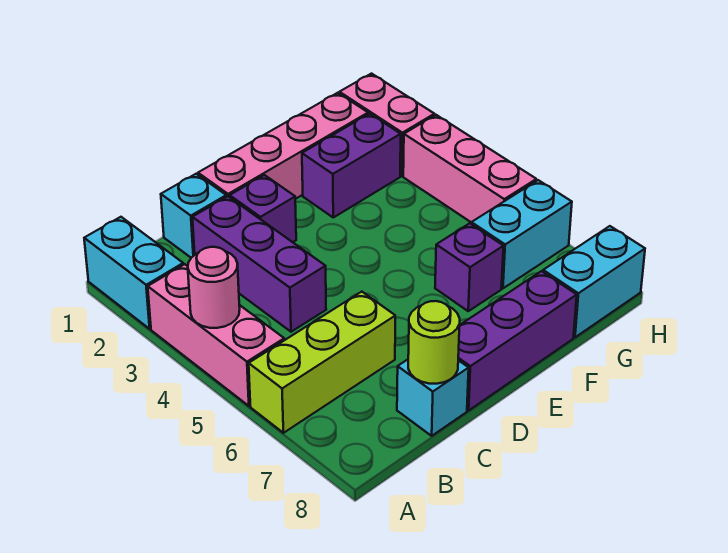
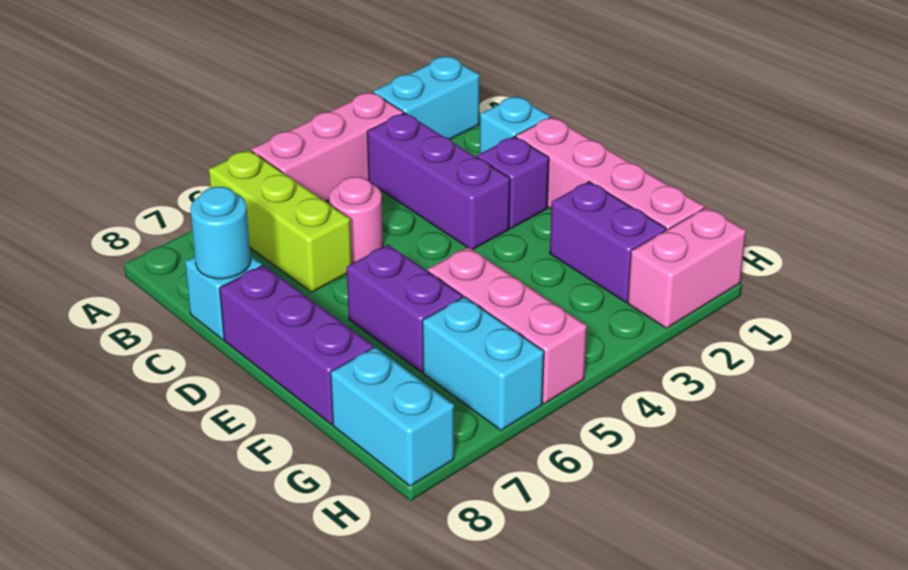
pink round brick A4 level 2 -> pink round brick C5 level 1
purple brick C2:C4 level 1 -> purple brick B3:D3 level 1
lime round brick C8 level 2 -> cyan round brick C8 level 2
purple brick F6 level 1 -> purple brick E6:F6 level 1
pink brick H3:H5 level 1 -> pink brick F5:H5 level 1

